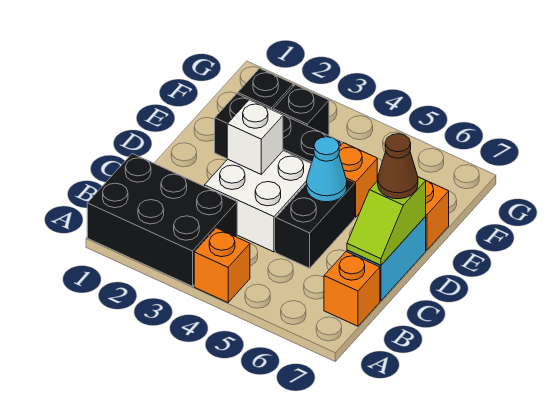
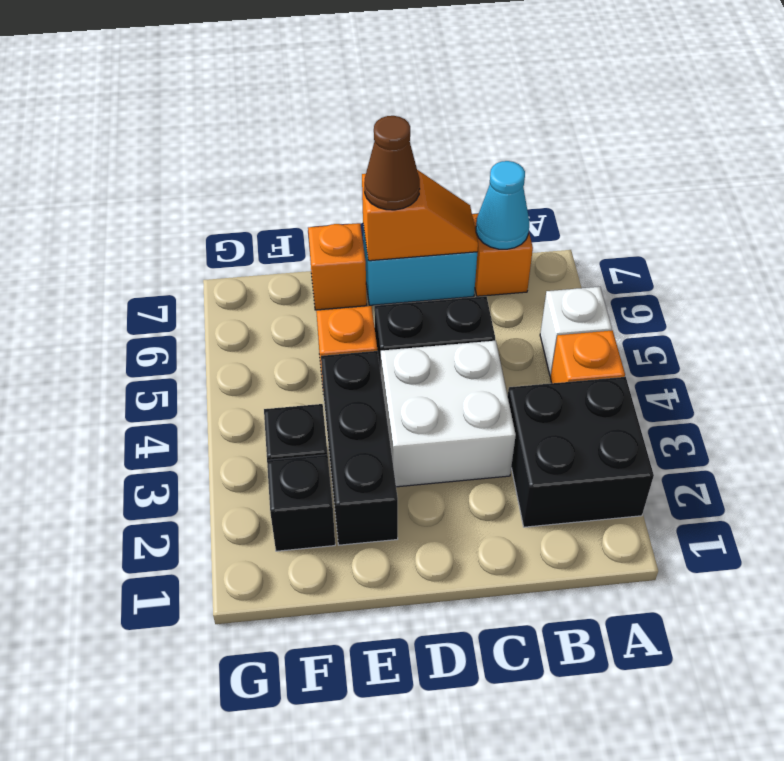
black brick A1:B3 level 1 -> black brick A2:B3 level 1
lime slope C7:D7 level 2 top D -> orange slope C7:D7 level 2 top D
white brick D3 level 2 -> white brick A5 level 1
cyan cone D5 level 2 -> cyan cone B7 level 2

